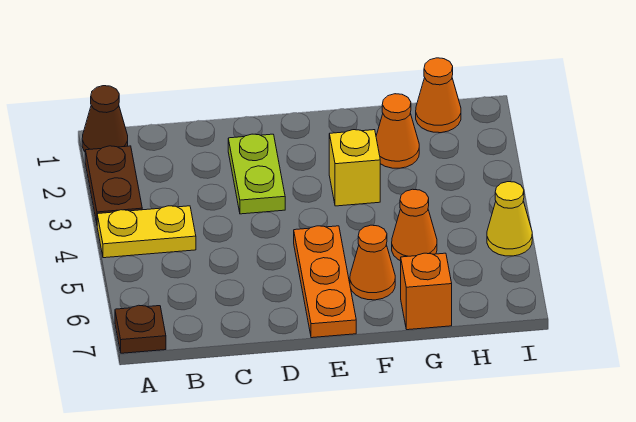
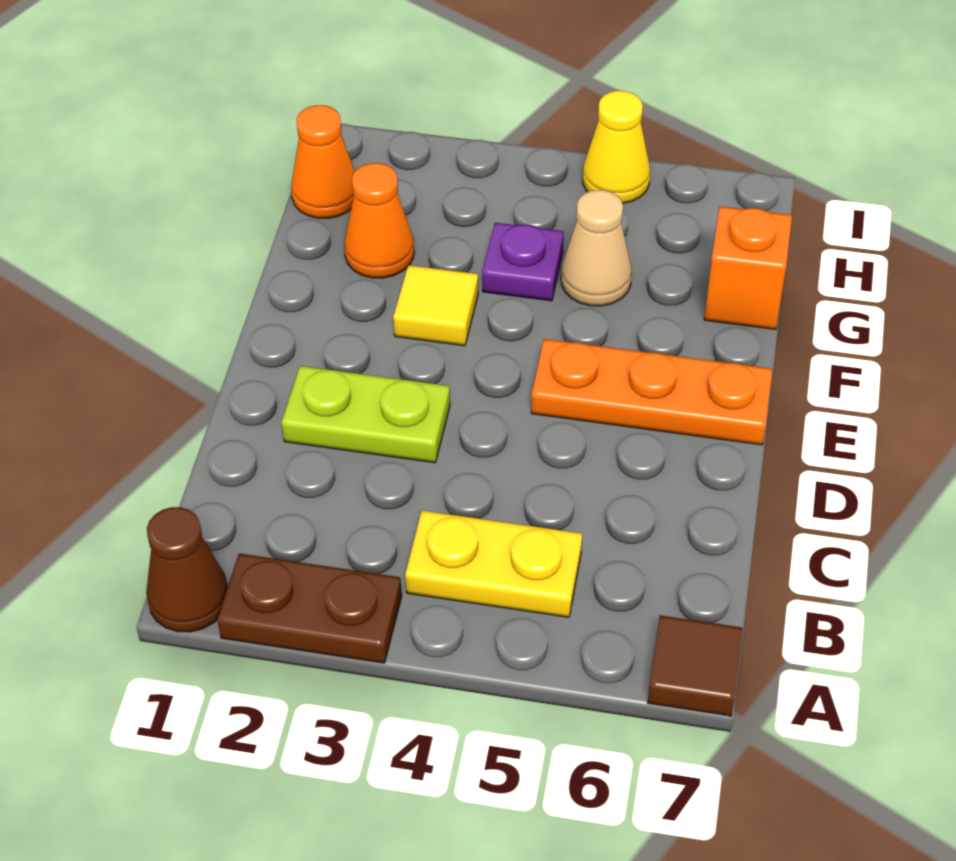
yellow plate A4:B4 level 1 -> yellow plate B4:B5 level 1
brown plate A7 level 1 -> brown tile A7 level 1
yellow brick F3 level 1 -> yellow tile F3 level 1
orange cone F6 level 1 -> none
none -> purple plate G4 level 1
orange cone G5 level 1 -> tan cone G5 level 1

